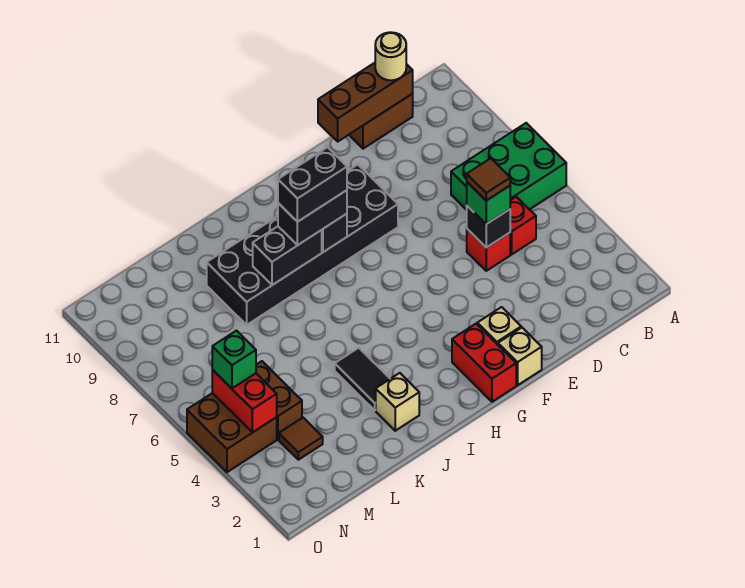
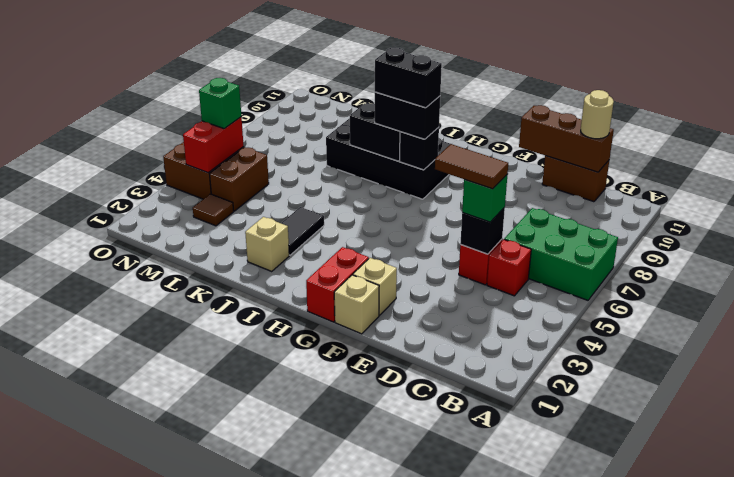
brown tile D5 level 4 -> brown tile D5:E5 level 4
black brick F8:K9 level 1 -> black brick H8:K9 level 1

